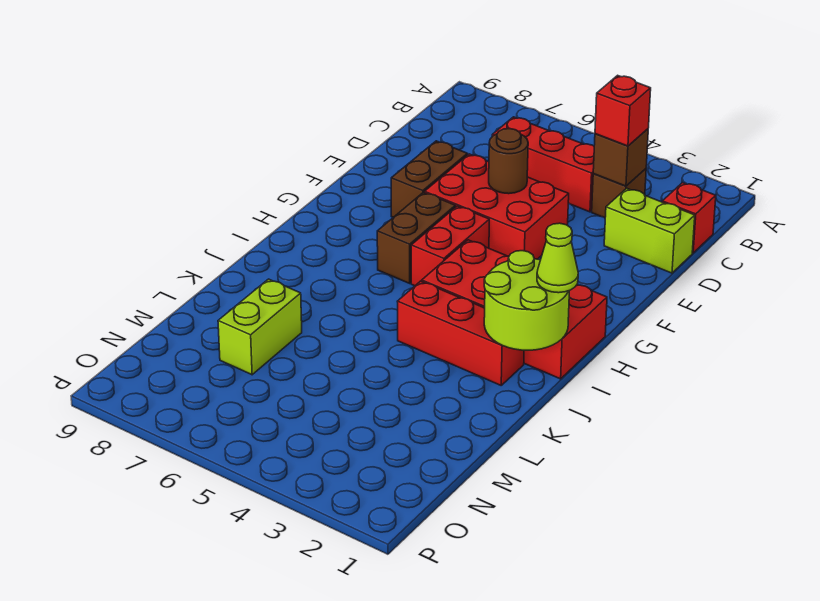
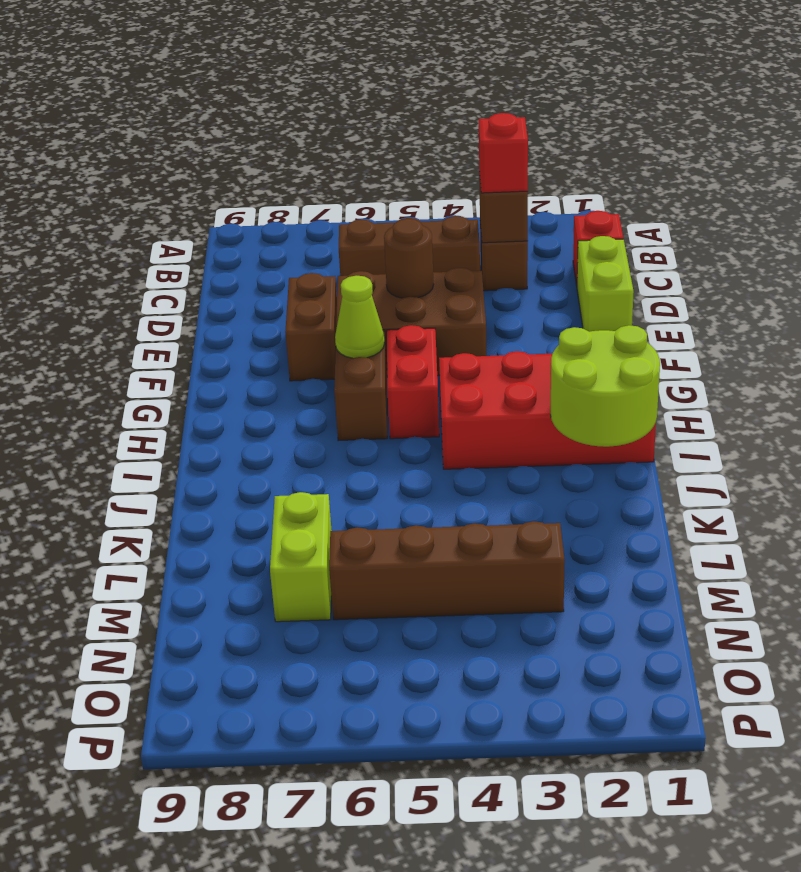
red brick C4:C6 level 1 -> brown brick C4:C6 level 1
lime brick D1:D2 level 1 -> lime brick D1:E1 level 1
red brick E4:F6 level 1 -> brown brick E4:F6 level 1
lime cone I1 level 3 -> lime cone G6 level 2
red brick J2:J4 level 1 -> none
none -> brown brick M3:M6 level 1

